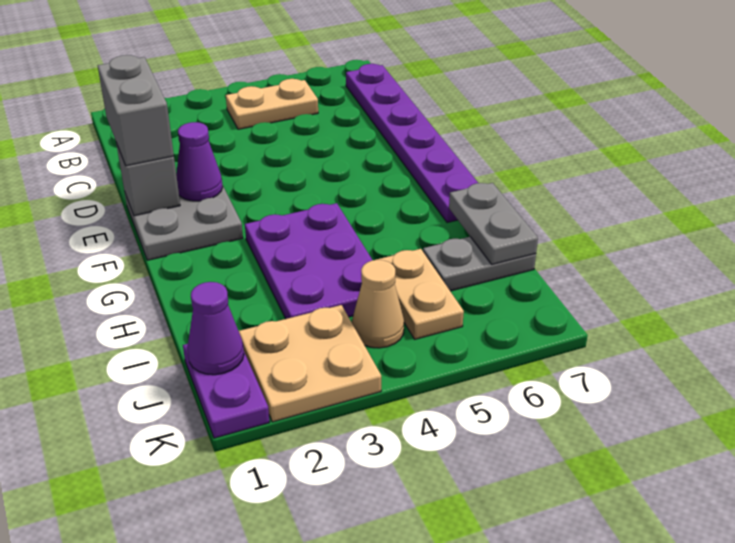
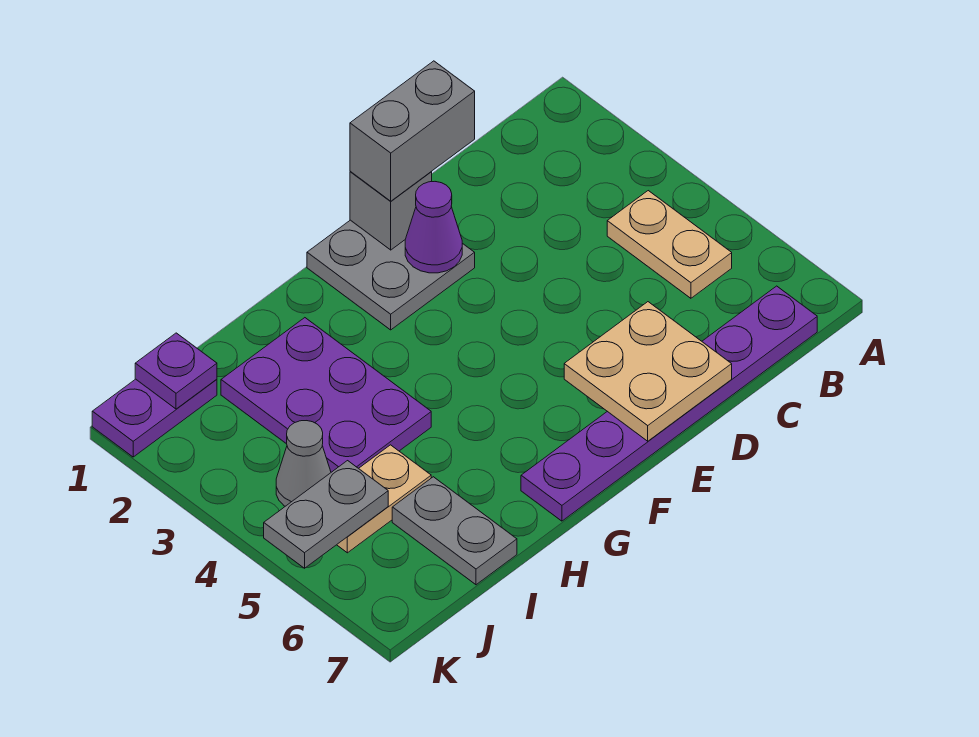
purple plate G3:I4 level 1 -> purple plate H2:I4 level 1
grey plate H7:I7 level 2 -> grey plate J5:K5 level 2
purple cone J1 level 2 -> purple plate J1 level 2
tan plate J2:K3 level 1 -> tan plate D6:E7 level 2
tan cone J4 level 1 -> grey cone J4 level 1

